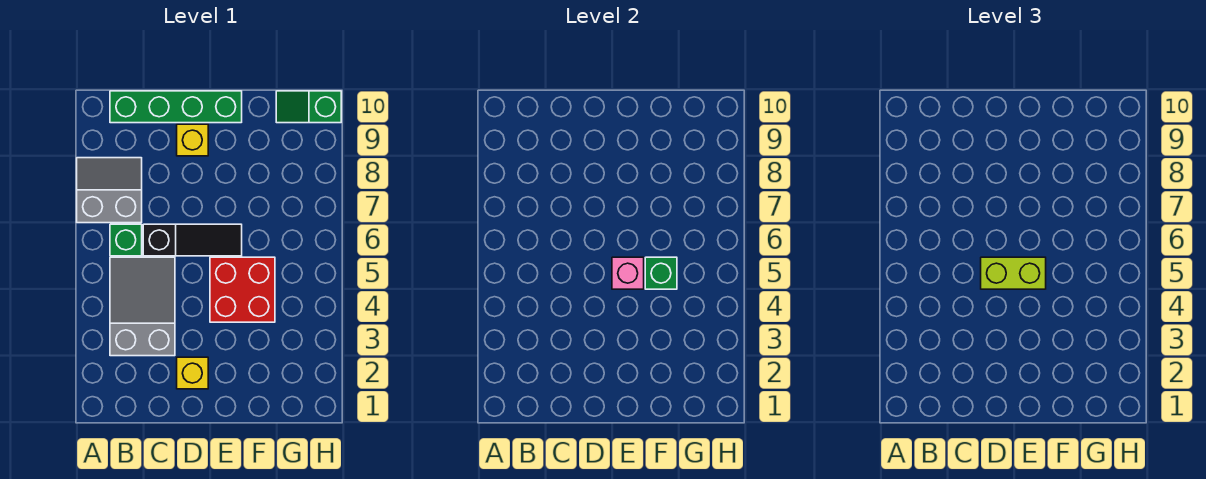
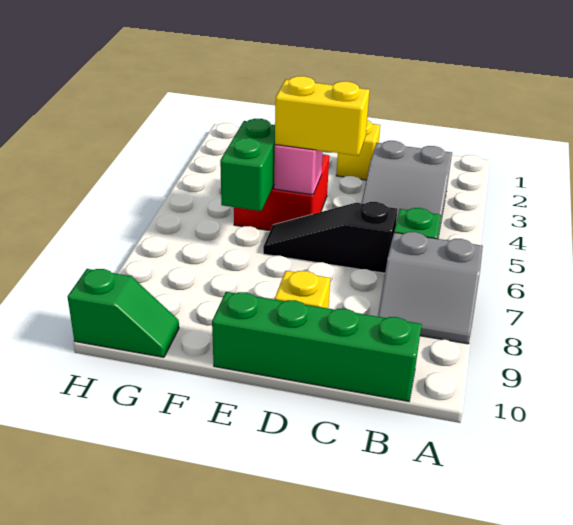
lime brick D5:E5 level 3 -> yellow brick D5:E5 level 3
green brick F5 level 2 -> green brick F5:F6 level 2

